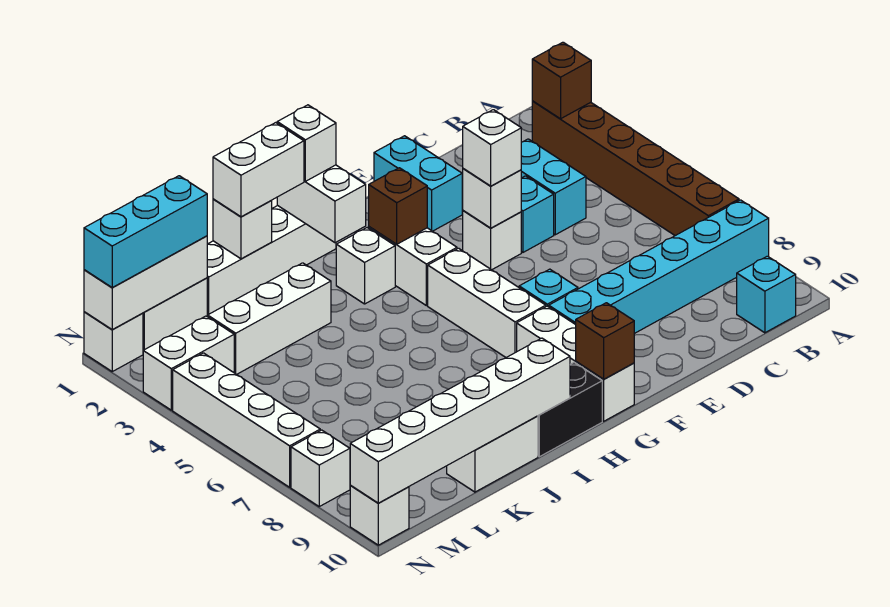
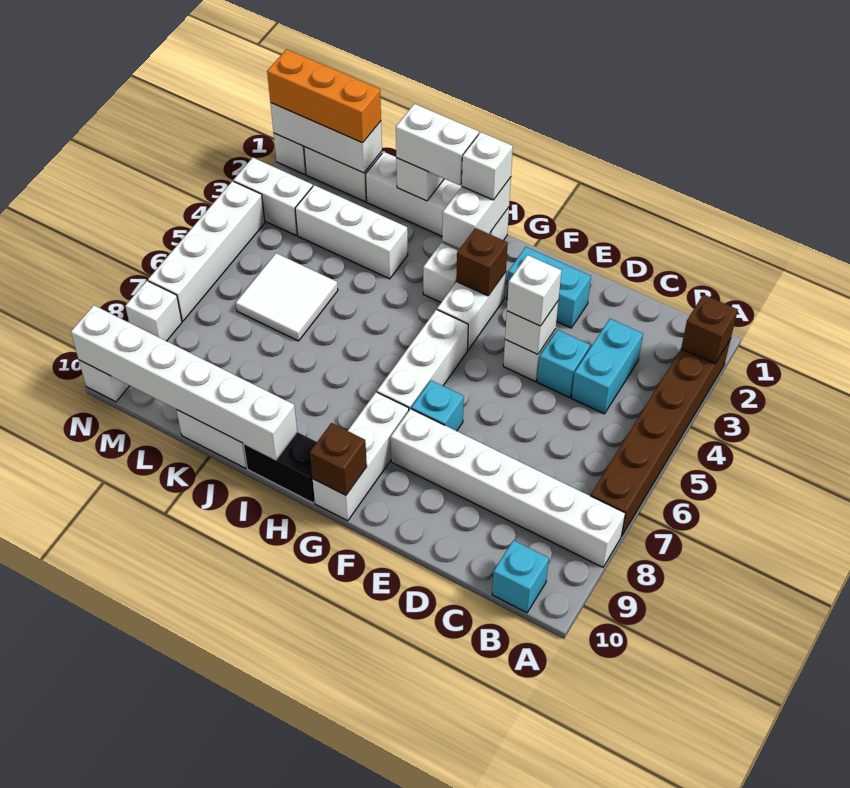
cyan brick A8:F8 level 1 -> white brick A8:F8 level 1
cyan brick E1:E2 level 1 -> cyan brick E2:F2 level 1
none -> white tile K5:L6 level 1
cyan brick L1:N1 level 3 -> orange brick L1:N1 level 3

